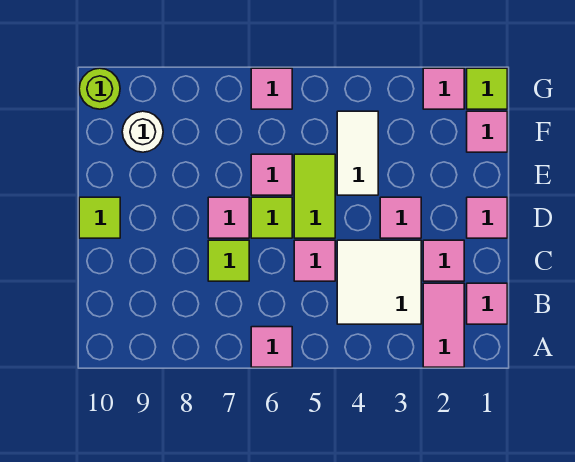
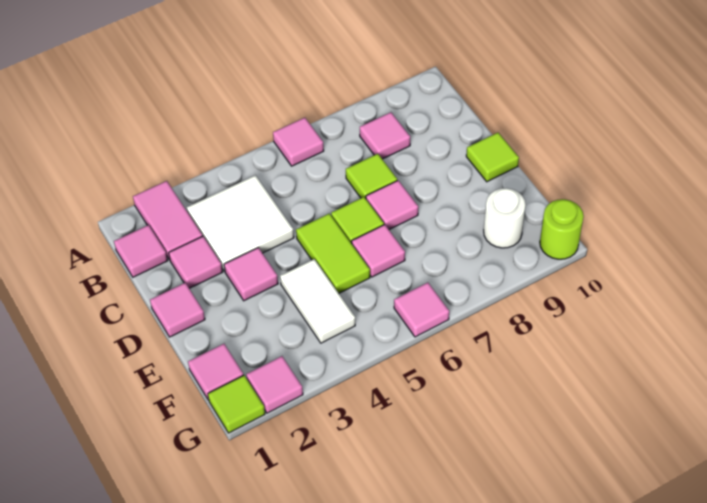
pink tile C5 level 1 -> pink tile B8 level 1

